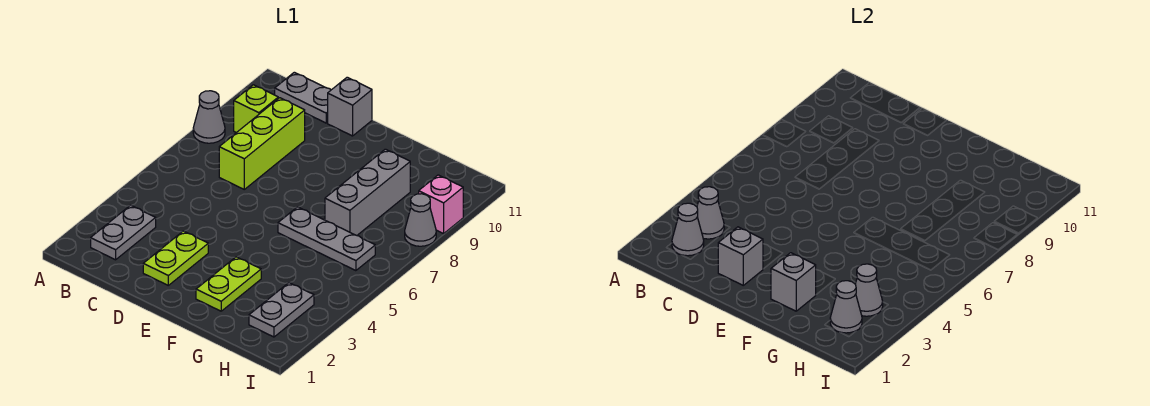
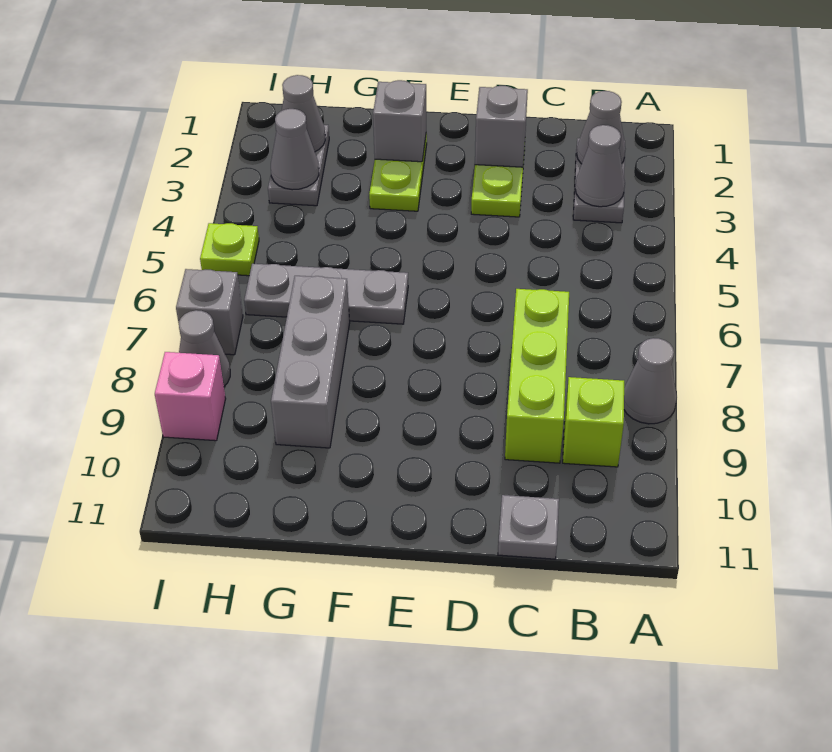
grey plate B11:C11 level 1 -> grey plate C11 level 1
grey brick D11 level 1 -> grey brick I7 level 1
none -> lime plate I5 level 1

